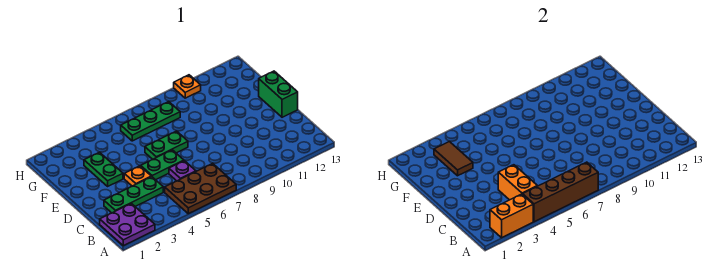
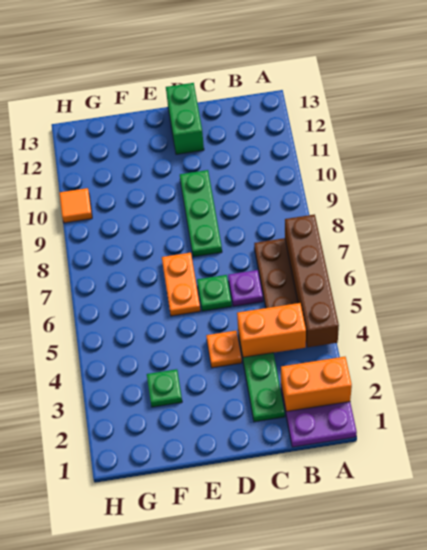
orange brick A2:A3 level 2 -> orange brick A2:B2 level 2
green plate D5:D6 level 1 -> green plate D6 level 1
green brick D13:E13 level 1 -> green brick D12:D13 level 1
green plate E3:F3 level 1 -> green plate F3 level 1
green plate E6:E7 level 1 -> orange plate E6:E7 level 1
brown tile F3:G3 level 2 -> none
green plate G6:G8 level 1 -> green plate D8:D10 level 1
orange plate H10 level 1 -> orange tile H10 level 1

